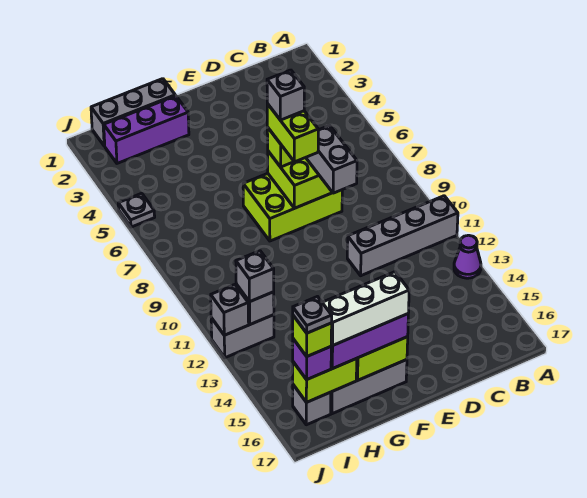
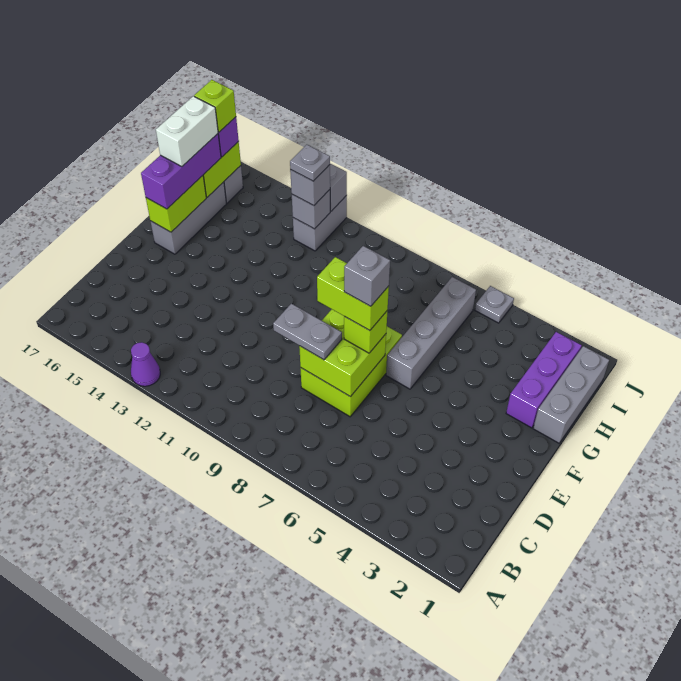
grey brick A11:D11 level 1 -> grey brick F6:I6 level 1
grey brick D8:D9 level 3 -> grey plate D8:D9 level 3
white brick F16:H16 level 4 -> white brick G16:H16 level 4
grey plate I16 level 5 -> grey plate I12 level 4

